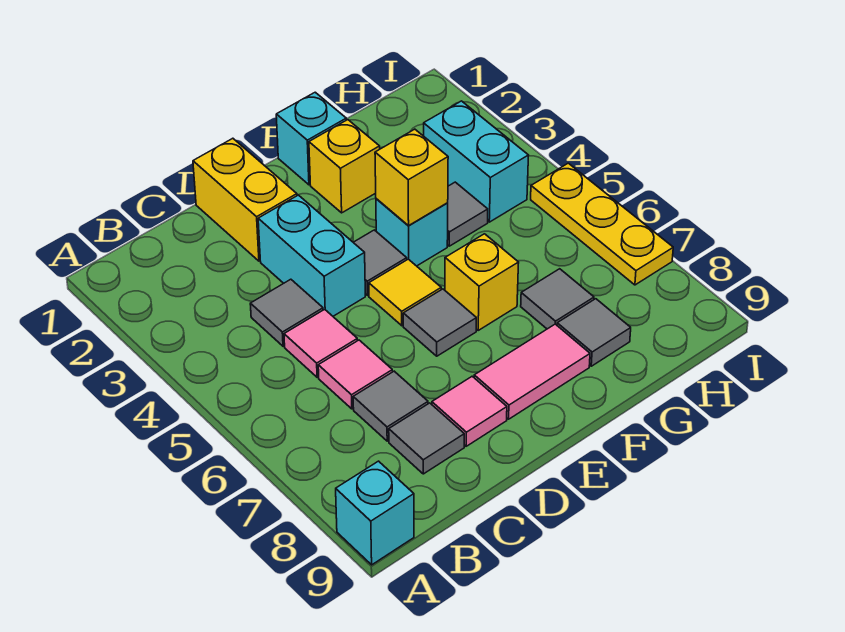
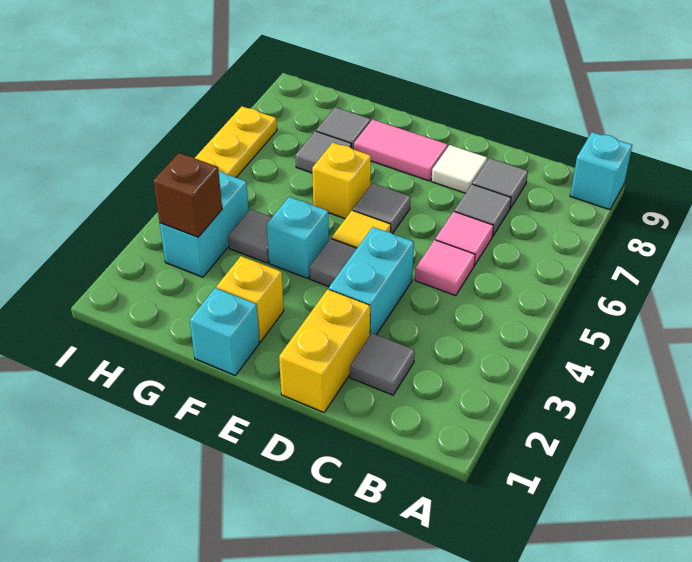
grey tile C4 level 1 -> grey tile C2 level 1
pink tile D8 level 1 -> white tile D8 level 1
yellow brick F4 level 2 -> none
none -> brown brick H3 level 2

